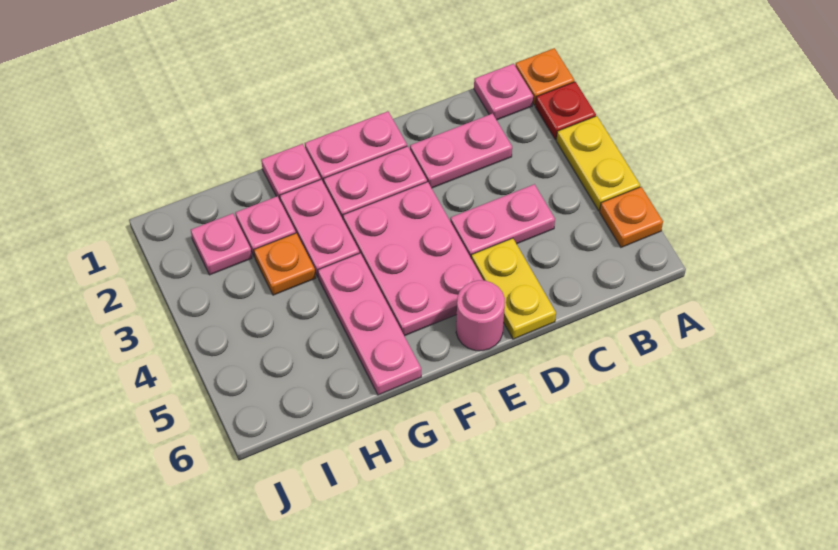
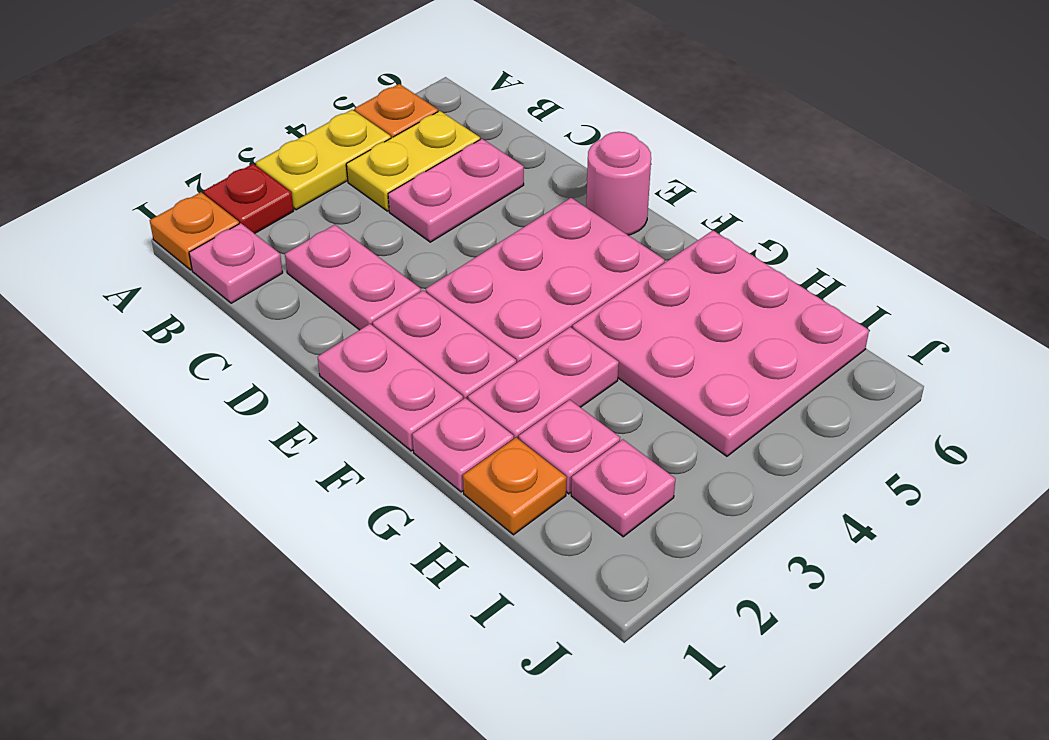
pink plate C4:D4 level 1 -> pink plate C4:C5 level 1
yellow plate D5:D6 level 1 -> yellow plate B4:B5 level 1
pink plate G4:G6 level 1 -> pink plate G4:I6 level 1
orange plate H3 level 1 -> orange plate H1 level 1

